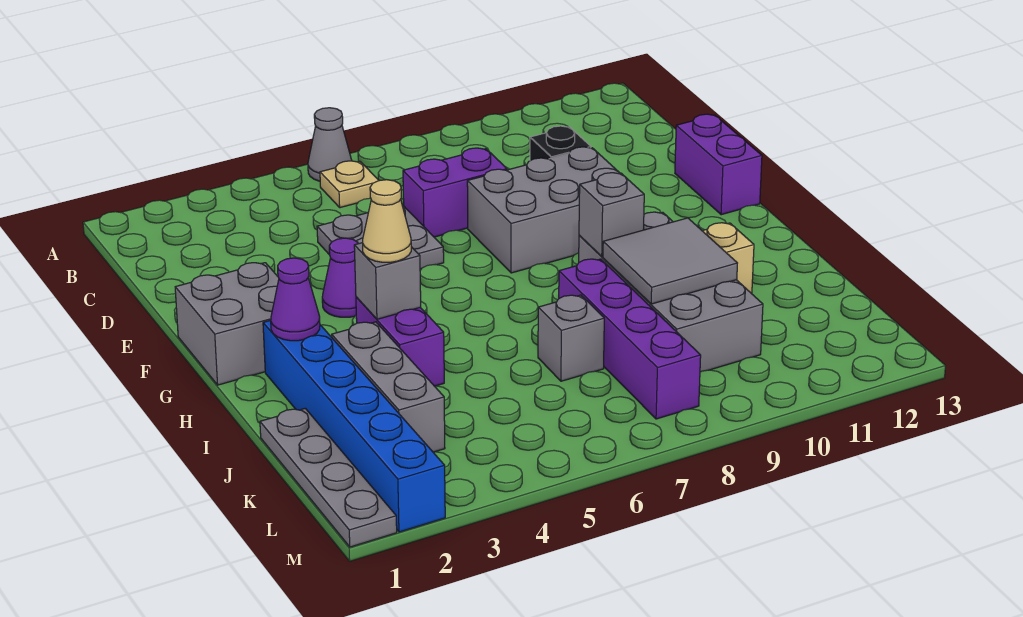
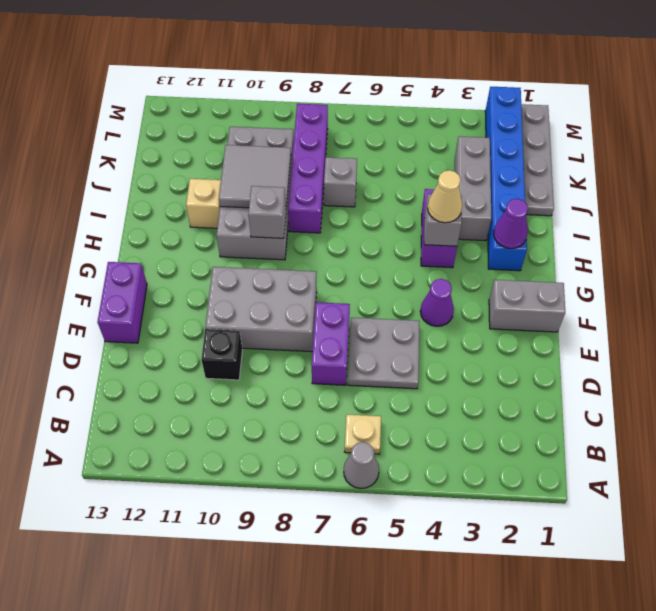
purple brick D7:D8 level 1 -> purple brick D7:E7 level 1
grey brick F1:G2 level 1 -> grey brick F1:F2 level 1

